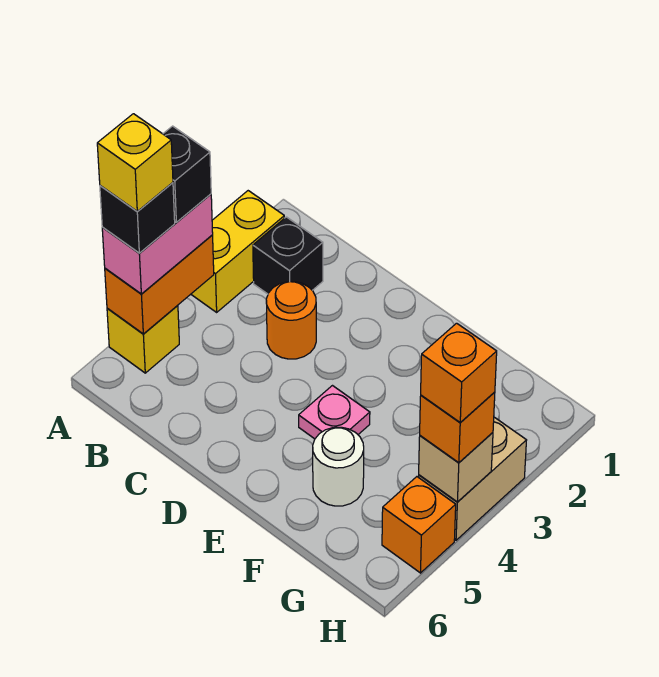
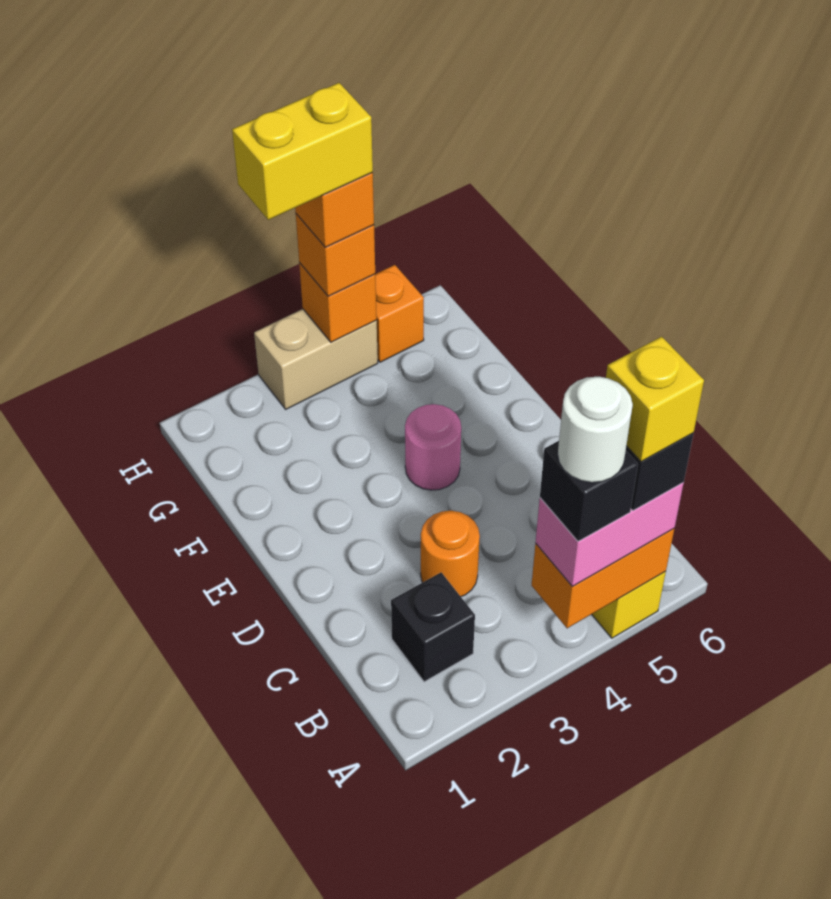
yellow brick A2:A3 level 1 -> yellow brick H3:H4 level 5
pink plate E4 level 1 -> pink round brick E4 level 1
white round brick F5 level 1 -> white round brick A4 level 5
tan brick H4 level 2 -> orange brick H4 level 2

